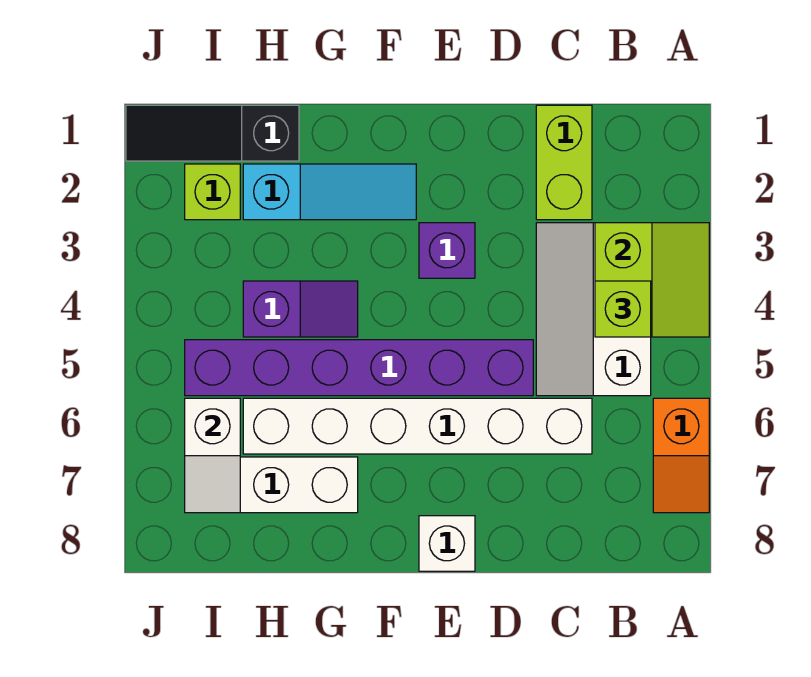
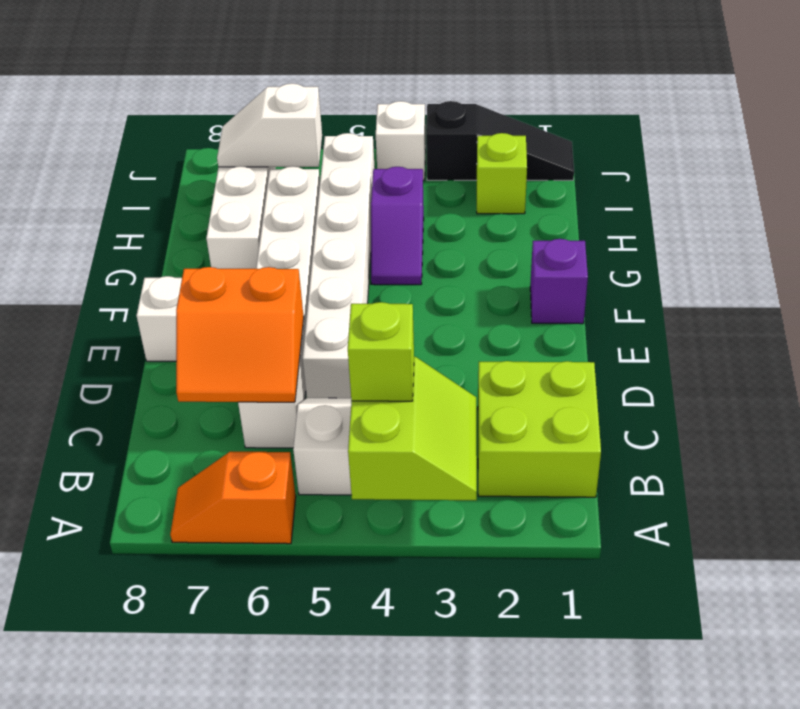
lime slope A3:B4 level 2 top B -> lime slope A3:B4 level 2 top 4
lime brick C1:C2 level 1 -> lime brick B1:C2 level 1
none -> orange slope C6:D7 level 2 top D
purple brick D5:I5 level 1 -> white brick D5:I5 level 1
purple brick E3 level 1 -> purple brick F1 level 1
cyan slope F2:H2 level 1 top H -> none
black slope H1:J1 level 1 top H -> black slope J1:J3 level 1 top 3
none -> white brick J4 level 1

